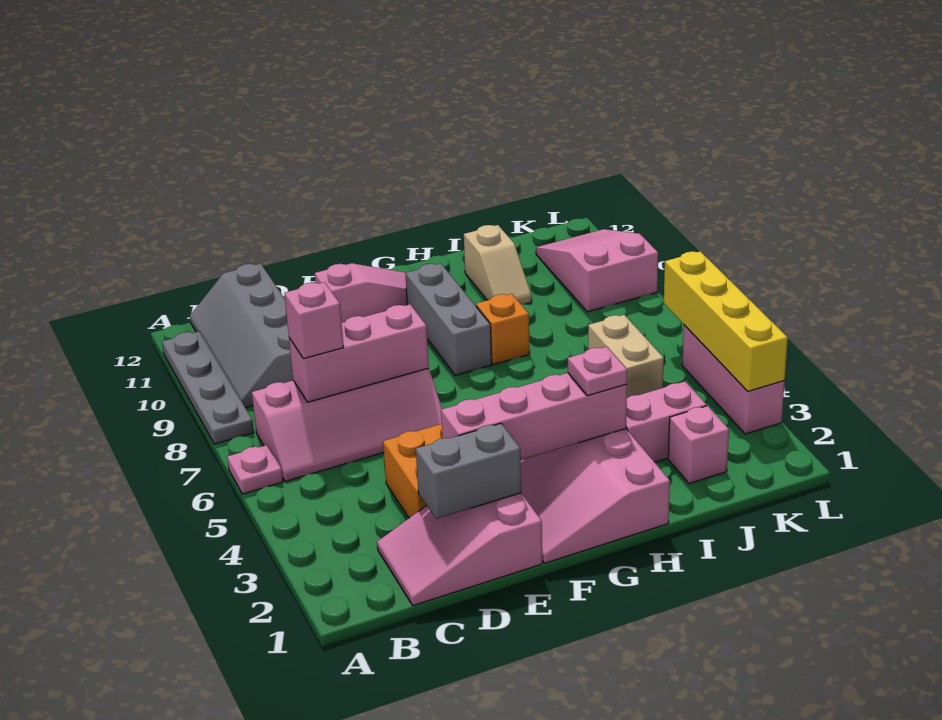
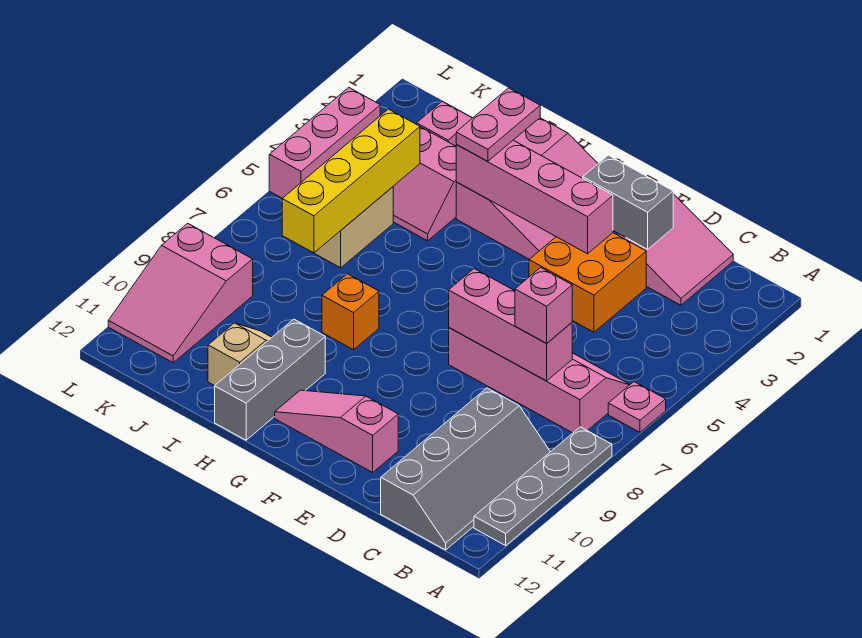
grey brick G8:G10 level 1 -> grey brick H10:H12 level 1
pink plate H3 level 3 -> pink plate H2:H3 level 3
yellow brick L3:L6 level 2 -> yellow brick J4:J7 level 2

